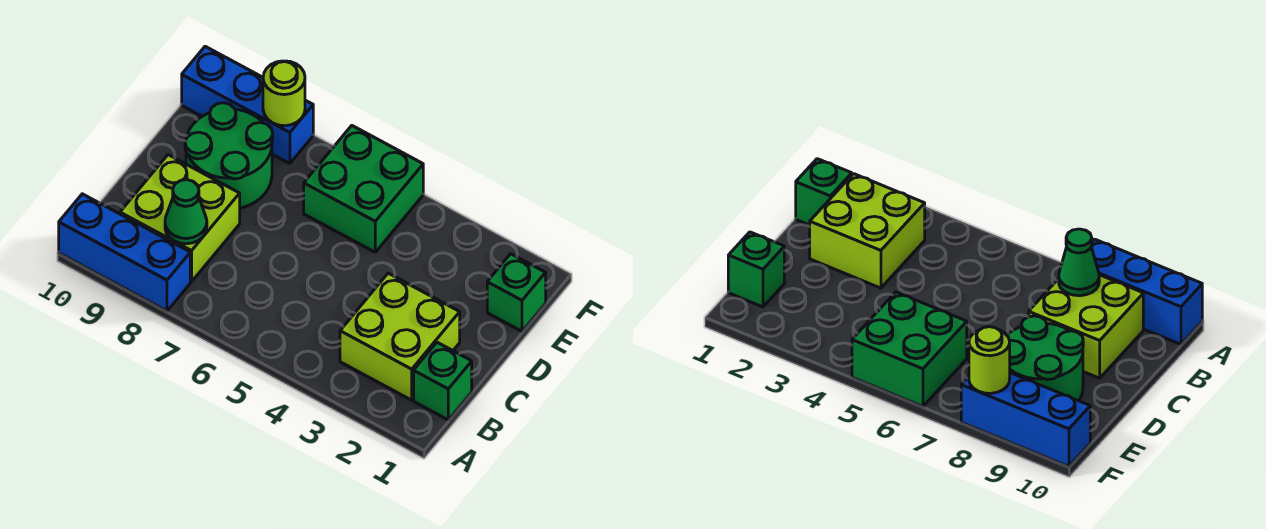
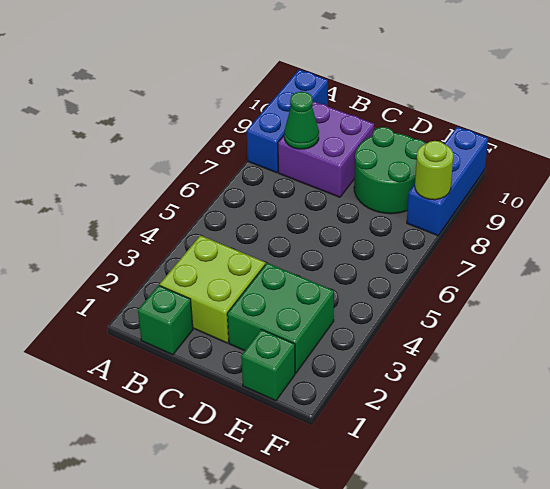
lime brick B8:C9 level 1 -> purple brick B8:C9 level 1
green brick E5:F6 level 1 -> green brick D2:E3 level 1

